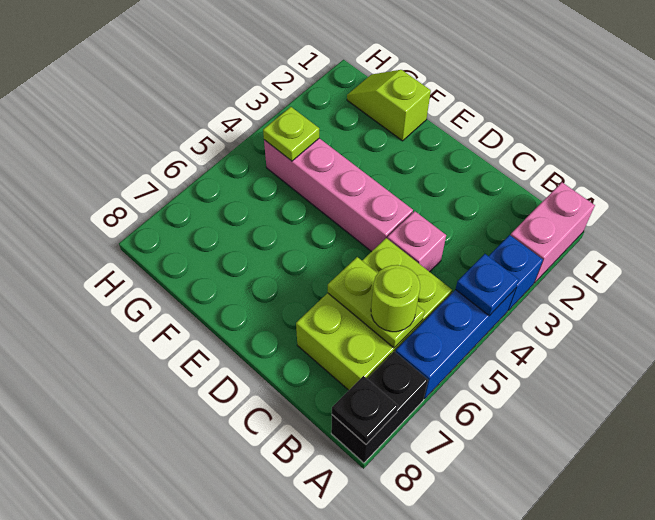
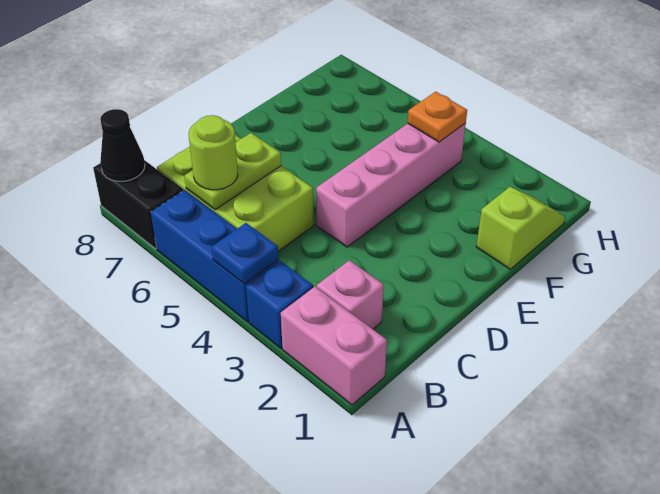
black plate A8 level 2 -> black cone A8 level 2
pink brick C4 level 1 -> pink brick B2 level 1
lime plate G4 level 2 -> orange plate G4 level 2

